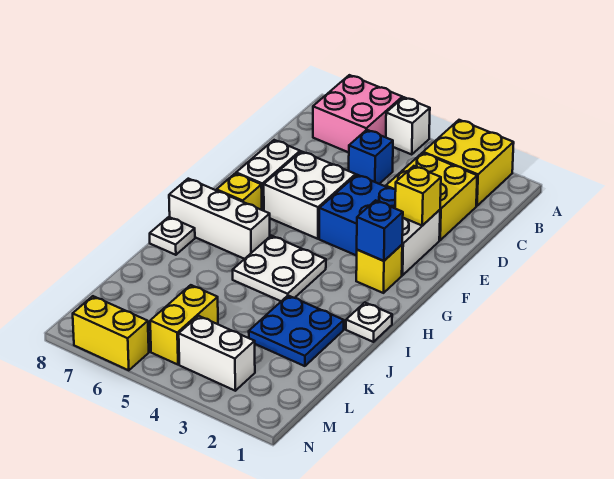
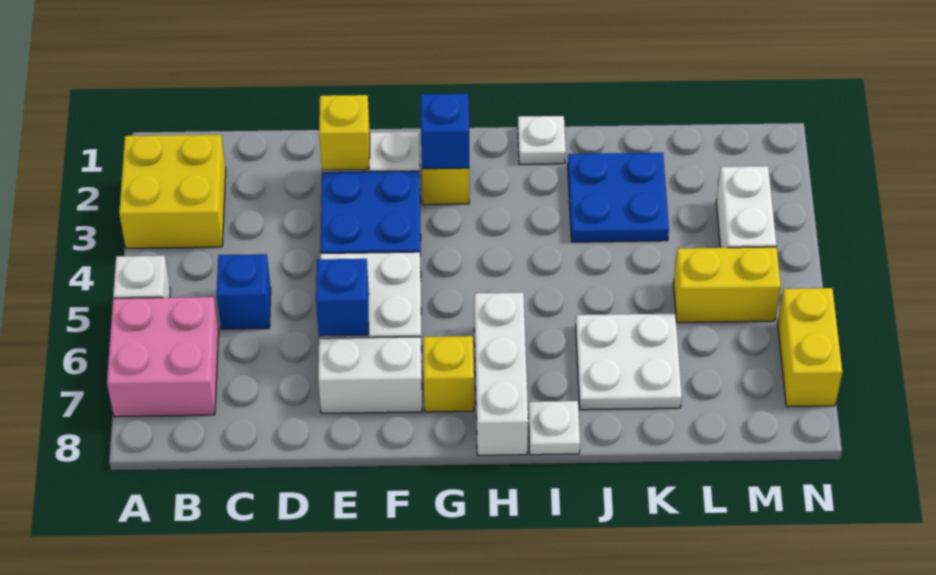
yellow brick C2:D3 level 1 -> none
none -> blue brick E6 level 2
white plate H4:I5 level 1 -> white plate J6:K7 level 1

